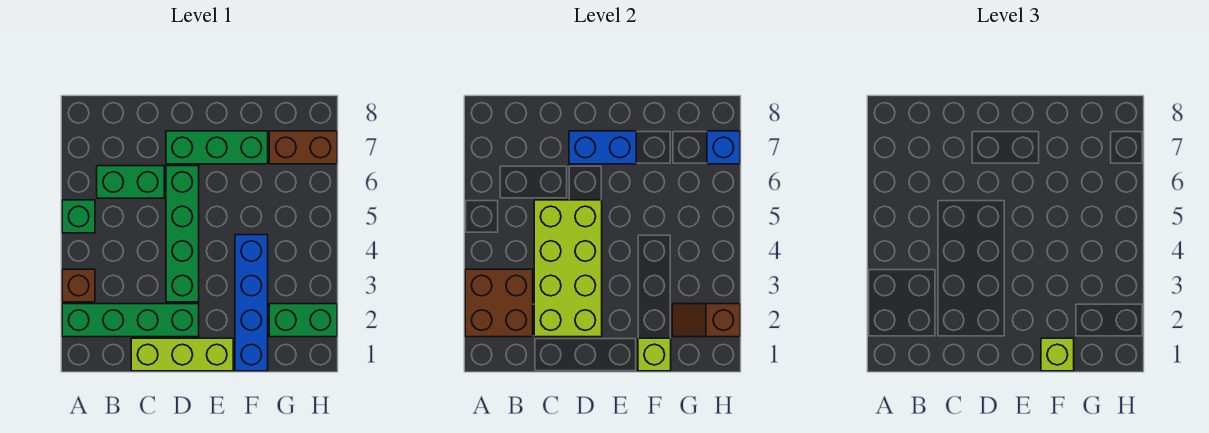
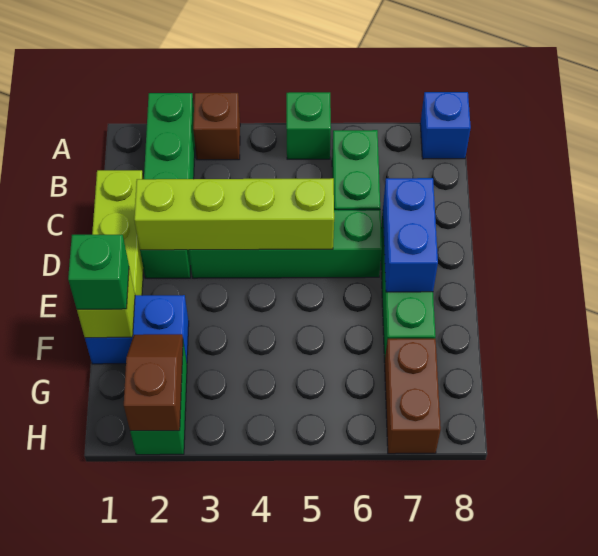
brown brick A2:B3 level 2 -> none
lime brick C2:D5 level 2 -> lime brick D2:D5 level 2
blue brick F1:F4 level 1 -> blue brick F1:F2 level 1
lime brick F1 level 3 -> green brick F1 level 3
blue brick H7 level 2 -> blue brick A8 level 1

